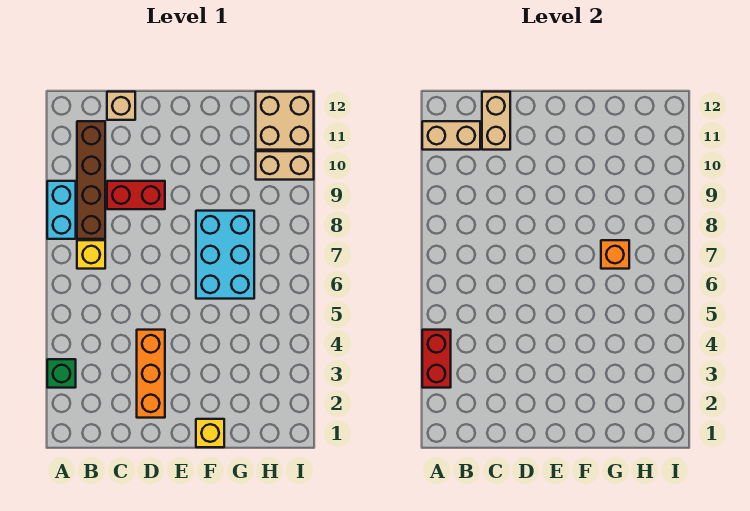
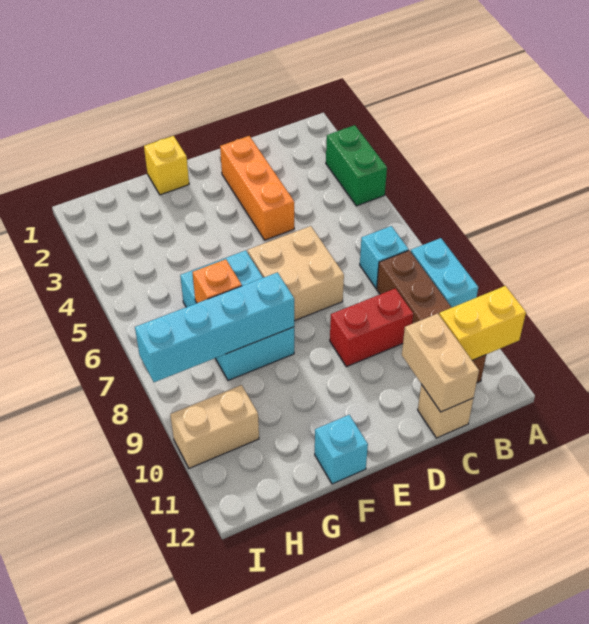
green brick A3 level 1 -> green brick A3:A4 level 1
red brick A3:A4 level 2 -> none
tan brick A11:B11 level 2 -> yellow brick A11:B11 level 2
yellow brick B7 level 1 -> cyan brick B7 level 1
none -> cyan brick F8:I8 level 2
none -> cyan brick F12 level 1
tan brick H11:I12 level 1 -> tan brick D6:E7 level 1

